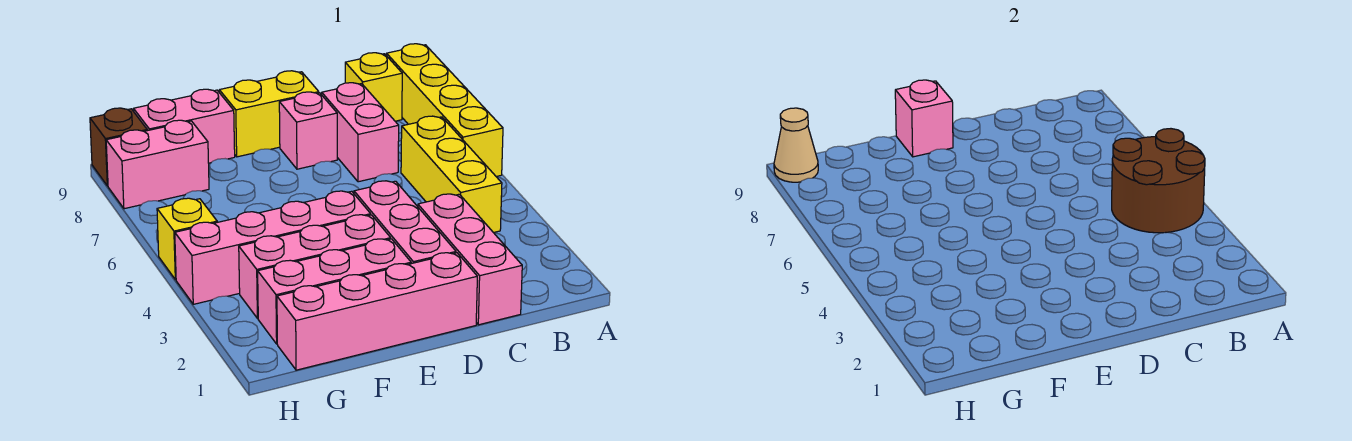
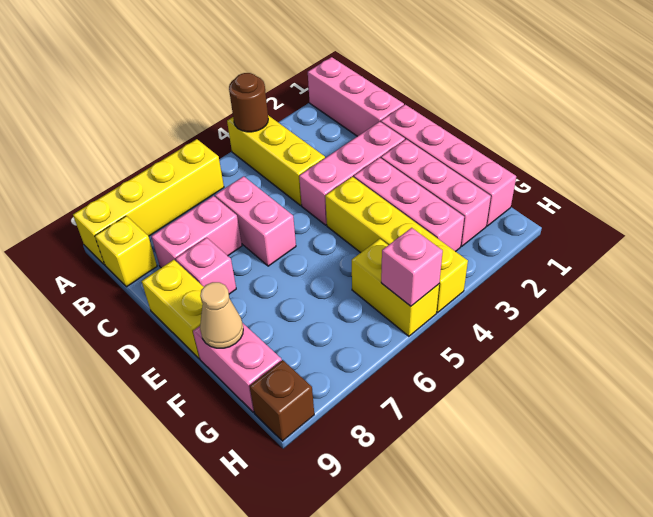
brown round brick A4:B5 level 2 -> brown round brick A4 level 2
yellow brick B4:B6 level 1 -> yellow brick A4:C4 level 1
pink brick C1:C3 level 1 -> pink brick A1:C1 level 1
pink brick E4:H4 level 1 -> yellow brick E4:H4 level 1
pink brick E9 level 2 -> pink brick H5 level 2
pink brick G8:H8 level 1 -> pink brick C6:D6 level 1
yellow brick H5 level 1 -> yellow brick G5:H5 level 1
tan cone H9 level 2 -> tan cone F9 level 2

